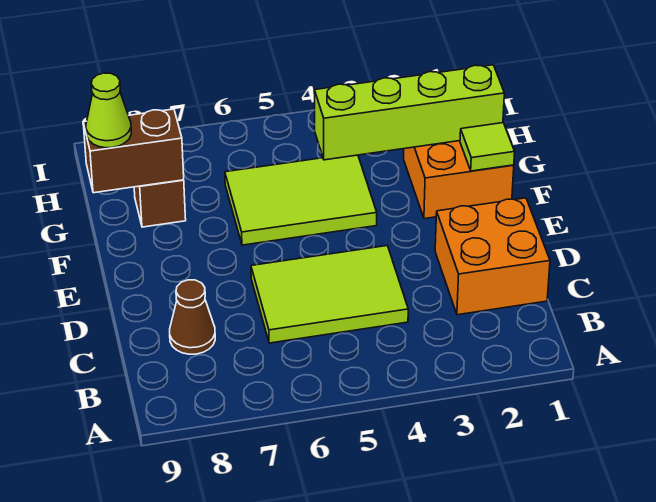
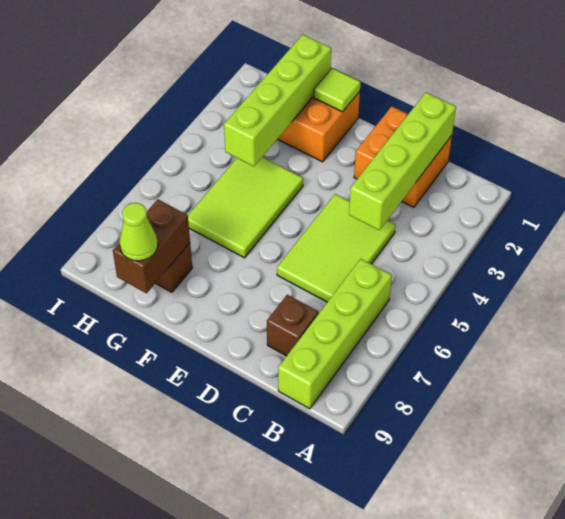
none -> lime brick B6:B9 level 1
none -> lime brick C1:C4 level 2
brown cone C8 level 1 -> brown brick C8 level 1

